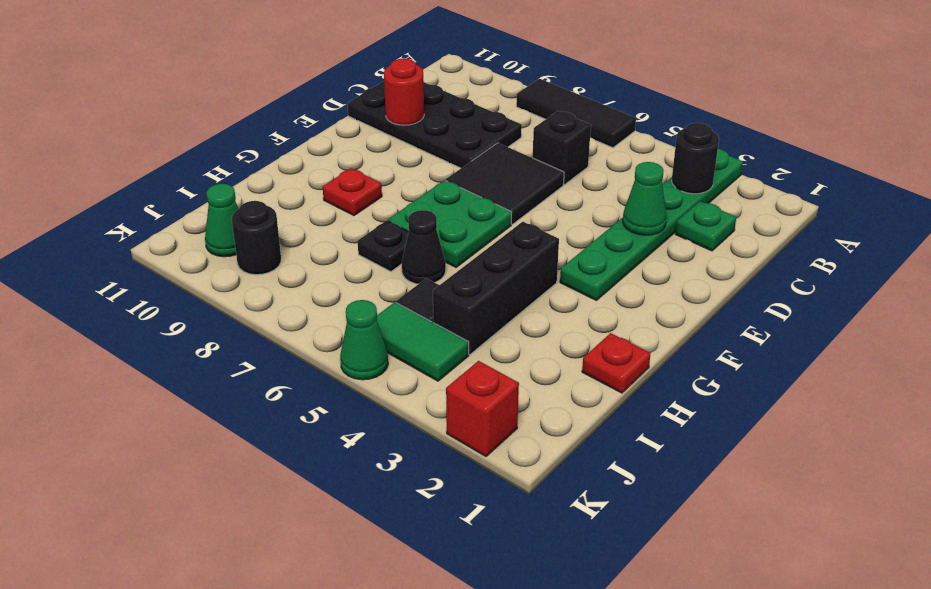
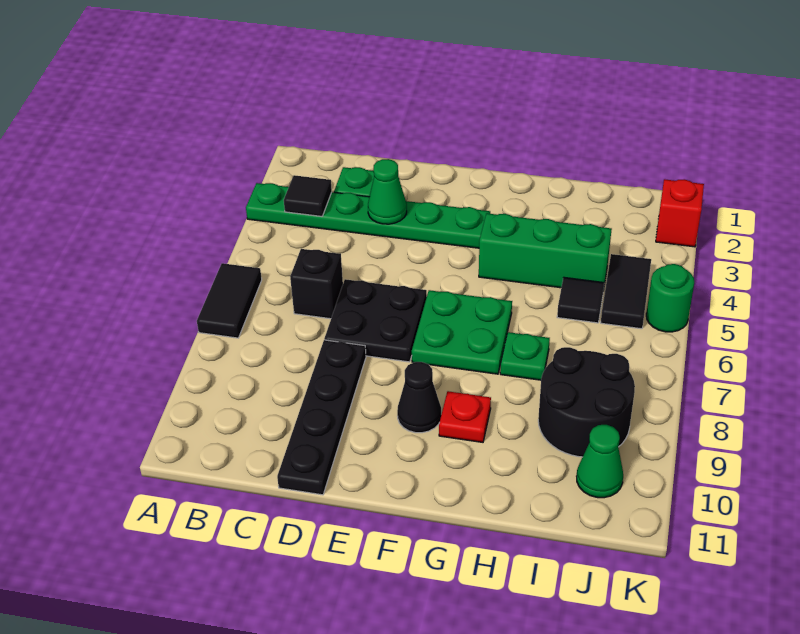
black tile A6:A8 level 1 -> black tile A6:A7 level 1
black round brick B3 level 2 -> black tile B3 level 2
black plate C8:D11 level 1 -> black plate D8:D11 level 1
black tile D6:E7 level 1 -> black plate D6:E7 level 1
red round brick D10 level 2 -> none
black brick G4:I4 level 1 -> green brick G4:I4 level 1
red plate H1 level 1 -> none
black cone H6 level 1 -> black cone F9 level 1
black plate H7 level 1 -> green plate H7 level 1
green tile J4:J5 level 1 -> black tile J4:J5 level 1
black round brick J9 level 1 -> black round brick I8:J9 level 1
green cone K5 level 1 -> green round brick K5 level 1

